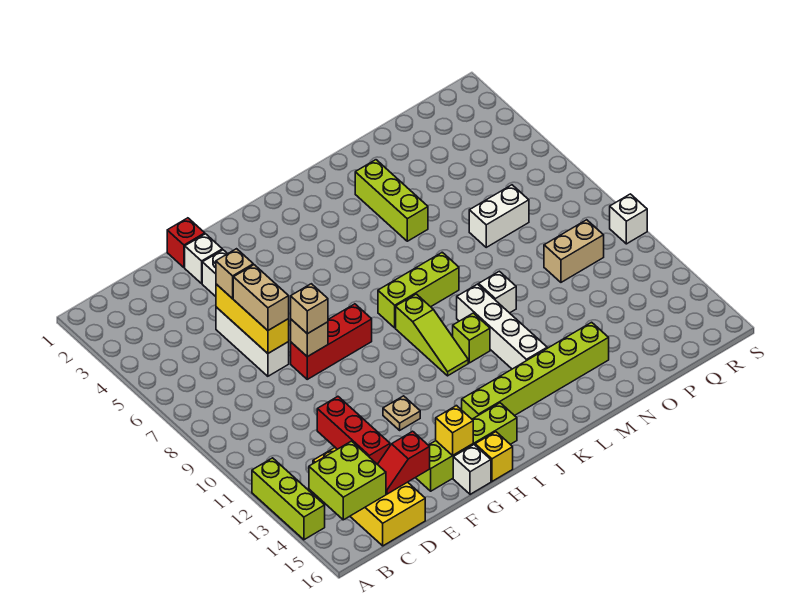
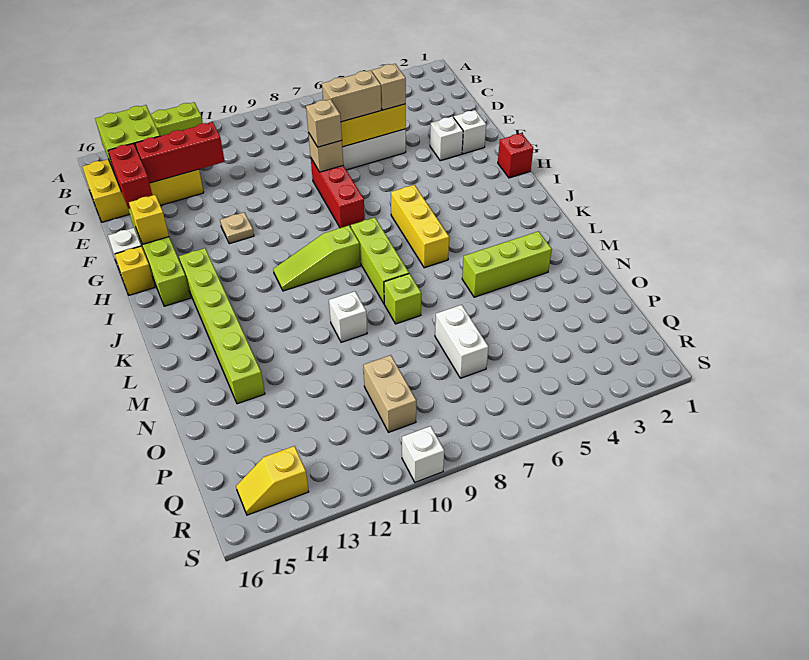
red slope D15:E15 level 2 top E -> red brick D15:E15 level 2
red brick F1 level 1 -> red brick H1 level 1
none -> yellow brick I6:K6 level 1
lime brick K11 level 1 -> lime brick M8 level 1
white brick L10:L13 level 1 -> none
none -> yellow slope R14:R15 level 1 top 14

